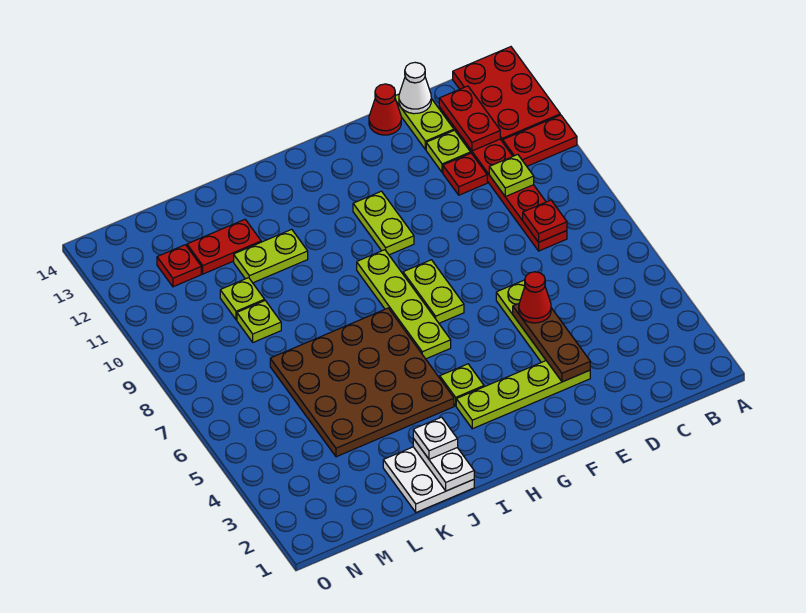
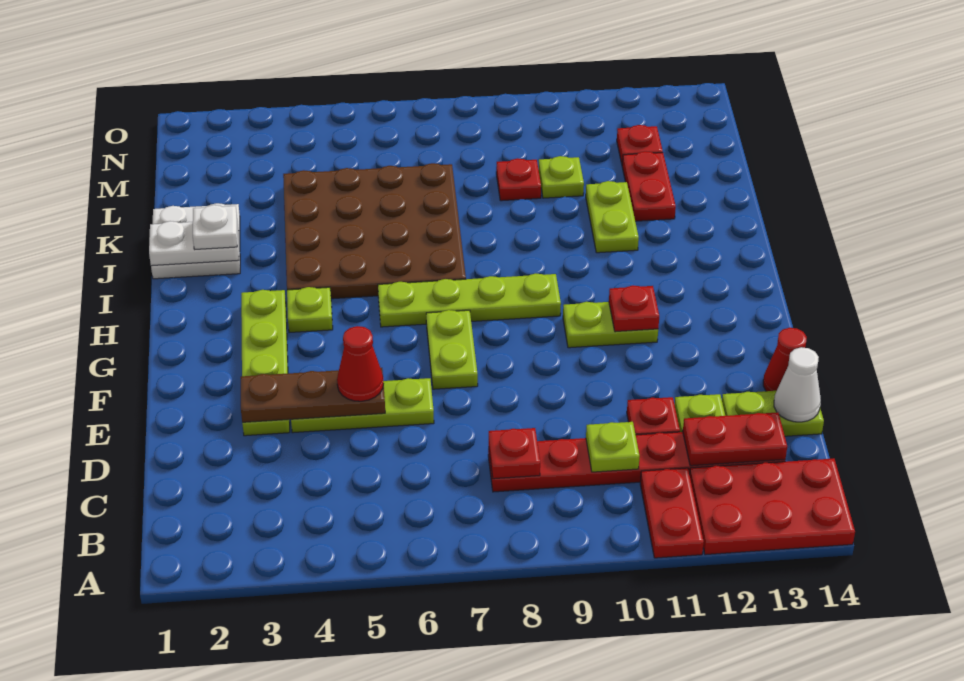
lime plate G7:G8 level 1 -> lime plate F7:G7 level 1
none -> red plate G11 level 2
lime plate L9 level 1 -> red plate L9 level 1

